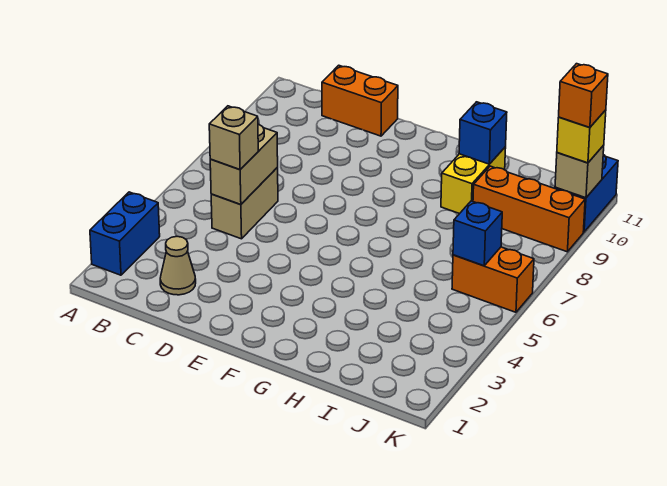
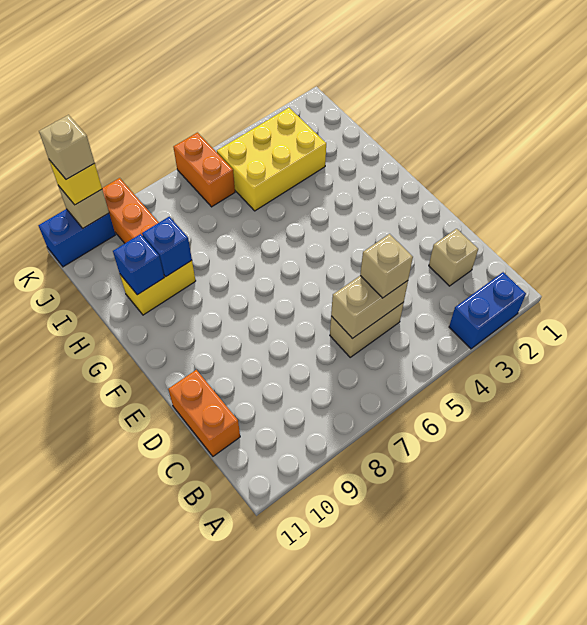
tan cone C2 level 1 -> tan brick C2 level 1
none -> yellow brick I3:J5 level 1
blue brick J6 level 2 -> blue brick H9 level 2
orange brick K10 level 4 -> tan brick K10 level 4

